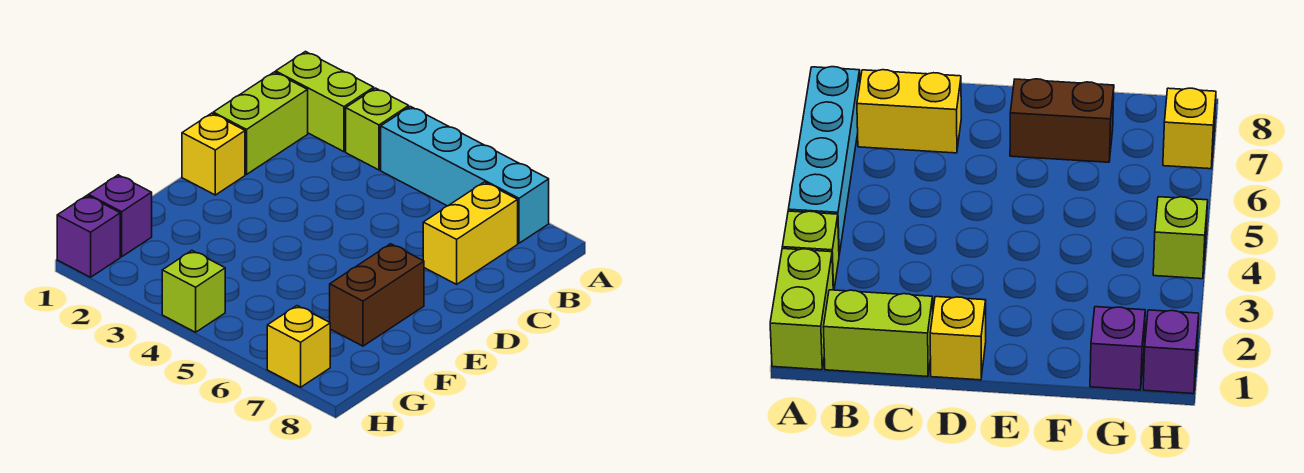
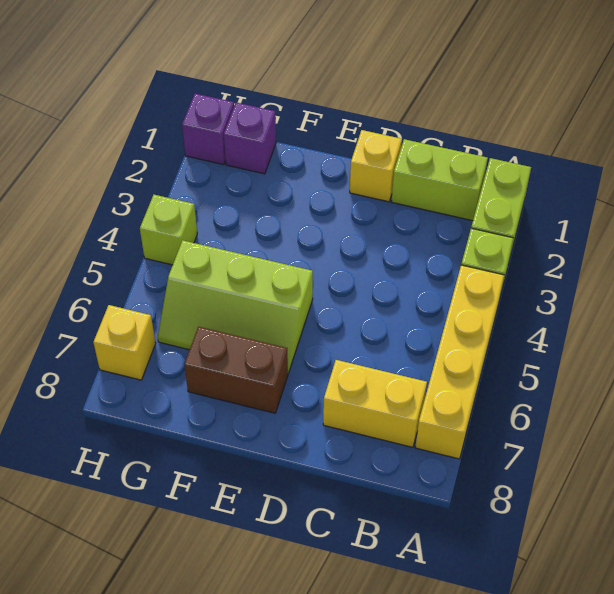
cyan brick A4:A7 level 1 -> yellow brick A4:A7 level 1
none -> lime slope E5:G6 level 1 top 5

